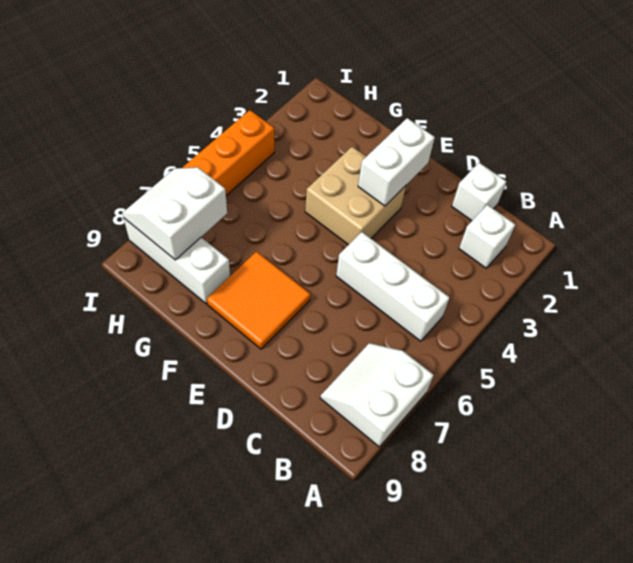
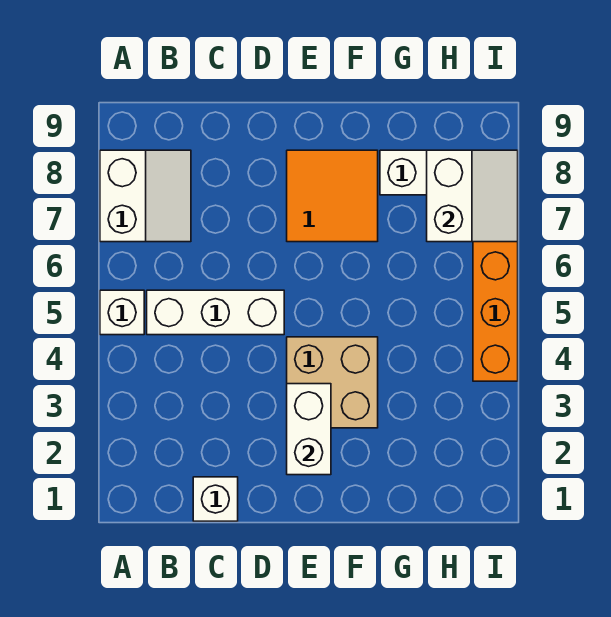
white brick B2 level 1 -> white brick A5 level 1

